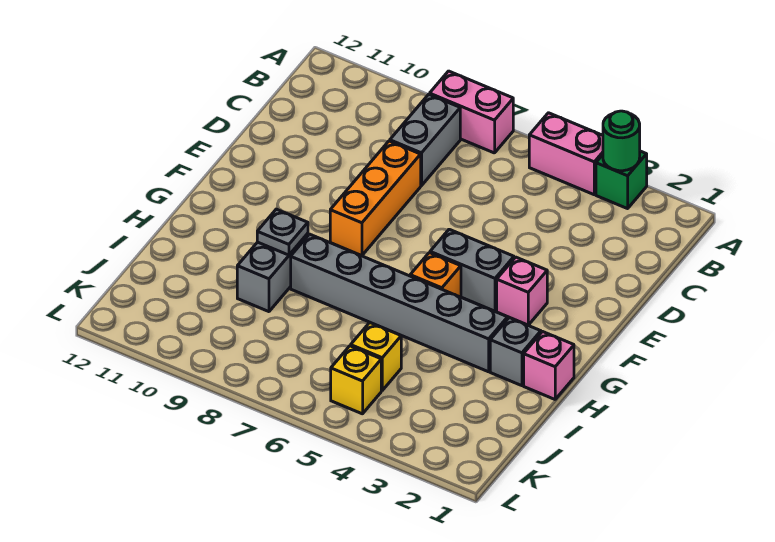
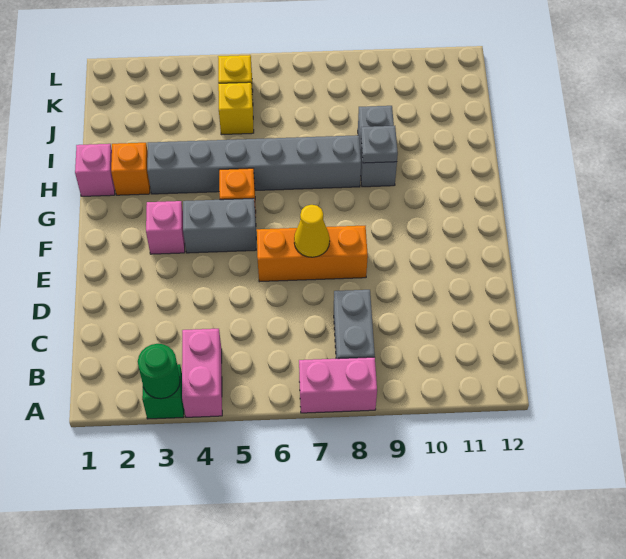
pink brick A4:A5 level 1 -> pink brick A4:B4 level 1
orange brick D8:F8 level 1 -> orange brick E6:E8 level 1
none -> yellow cone E7 level 2
grey brick H2 level 1 -> orange brick H2 level 1

